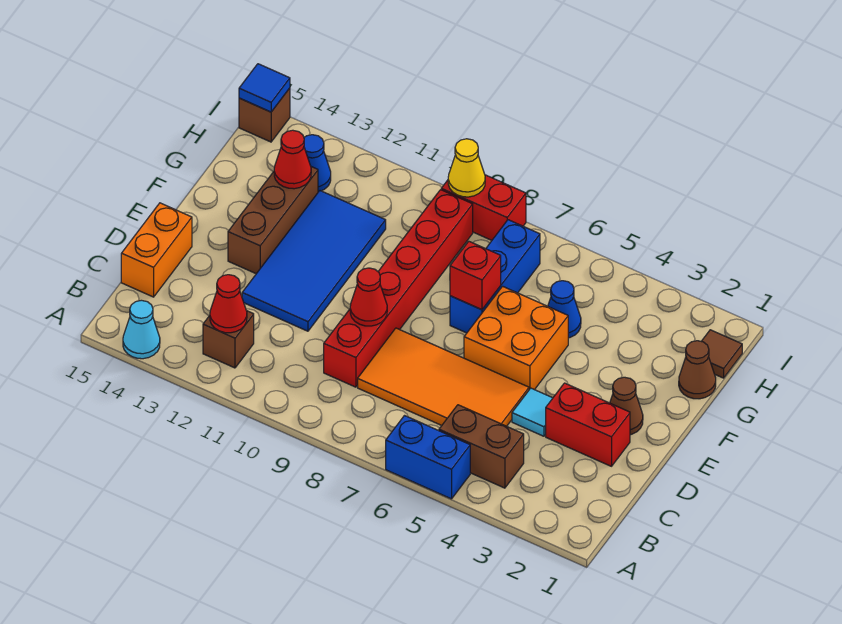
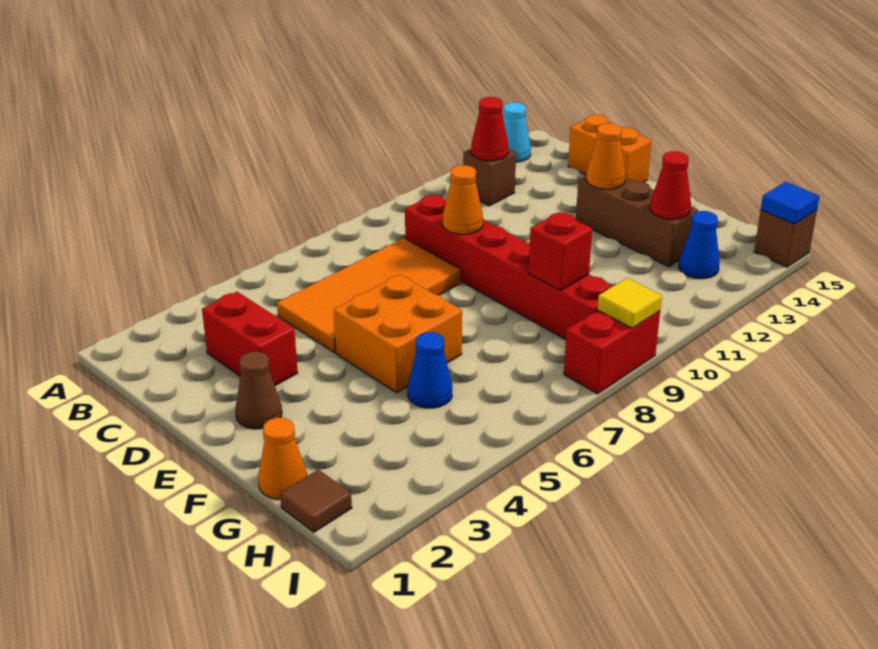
blue brick A5:A6 level 1 -> none
brown brick B4:B5 level 1 -> none
red brick D2:D3 level 1 -> red brick C3:D3 level 1
cyan tile D4 level 1 -> none
red cone D9 level 2 -> orange cone D9 level 2
blue tile D11:G12 level 1 -> none
none -> orange cone E13 level 2
blue brick F7:H7 level 1 -> none
red brick F7 level 2 -> red brick G9 level 2
brown cone G1 level 1 -> orange cone G1 level 1
yellow cone I9 level 2 -> yellow tile I9 level 2

